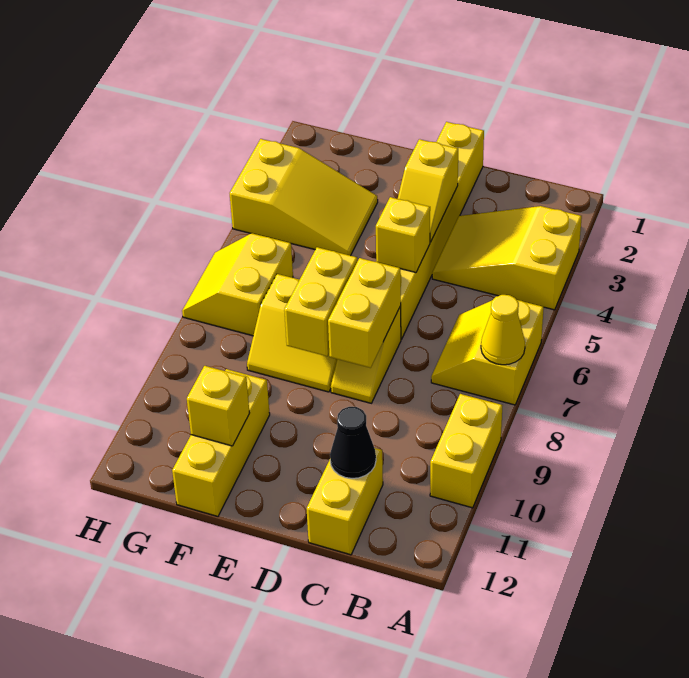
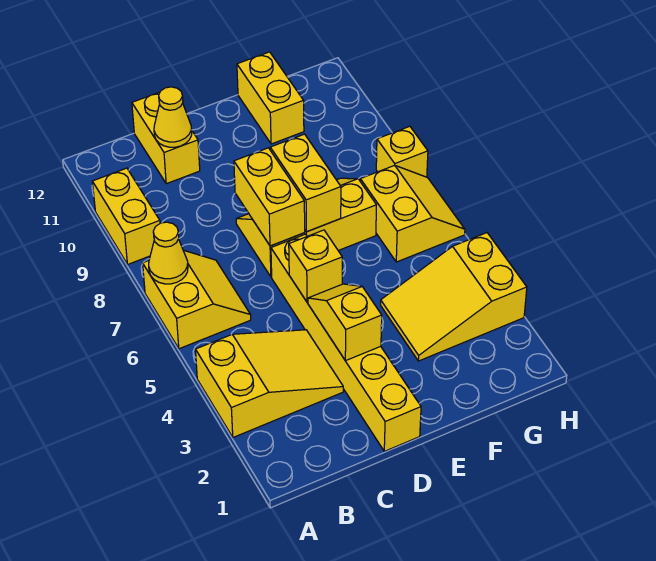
black cone C11 level 2 -> yellow cone C11 level 2
yellow brick F10:F12 level 1 -> yellow brick F11:F12 level 1
yellow brick F11 level 2 -> yellow brick H8 level 1

